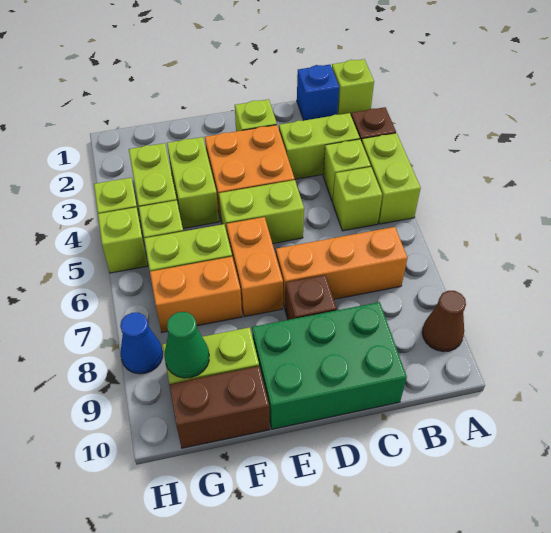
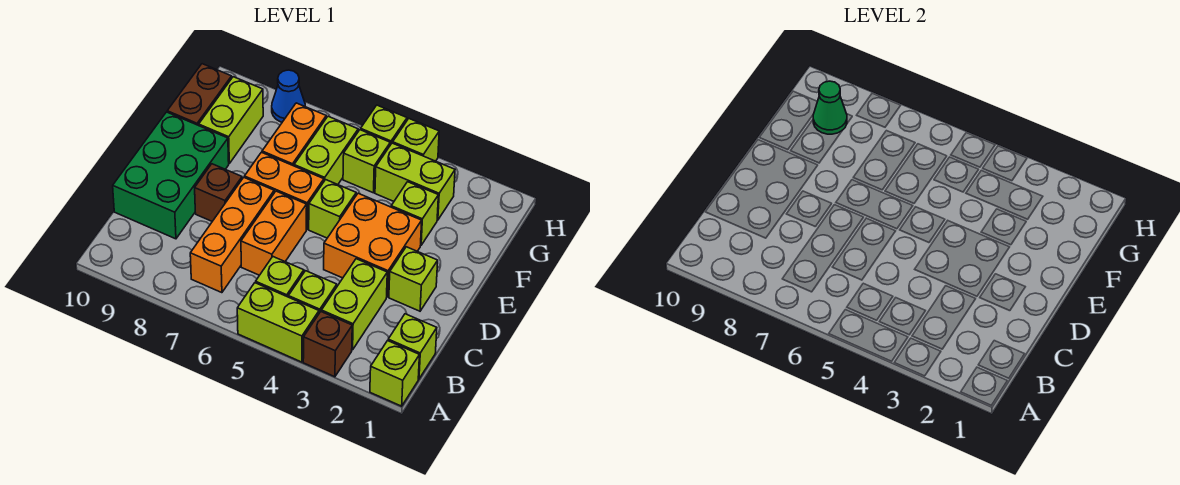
brown cone A9 level 1 -> none
blue brick B1 level 1 -> lime brick B1 level 1
none -> orange brick C6:D6 level 1
lime brick D5:E5 level 1 -> lime brick E5 level 1
lime brick F3:F4 level 1 -> lime brick F3 level 1

